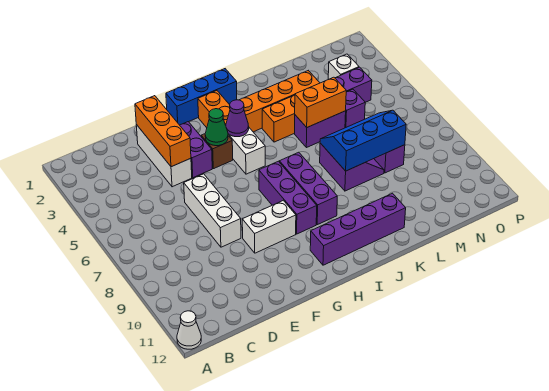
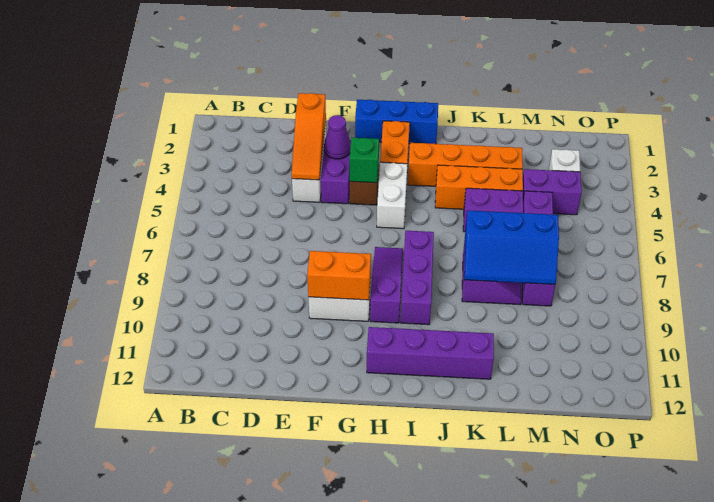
white cone A12 level 1 -> none
orange brick E2:E4 level 2 -> orange slope E2:E4 level 2 top 2
white brick E6:E8 level 1 -> none
green cone G4 level 2 -> green brick G4 level 2
purple cone H4 level 2 -> purple cone F3 level 2
purple brick H7:H9 level 1 -> purple slope H7:H9 level 1 top 9
orange brick K5:L5 level 2 -> orange brick F9:G9 level 2
blue slope K7:M8 level 2 top 8 -> blue slope K7:M8 level 2 top 7

